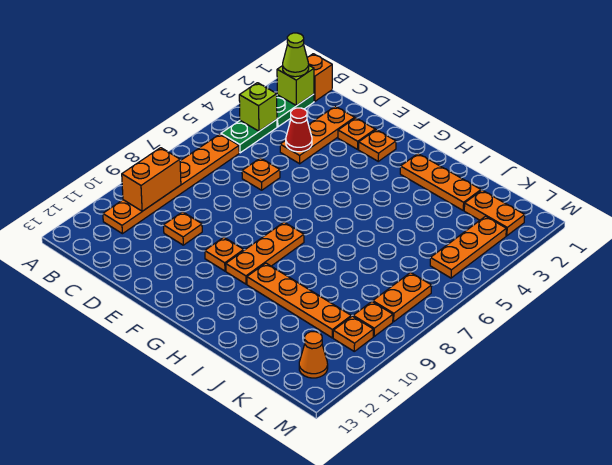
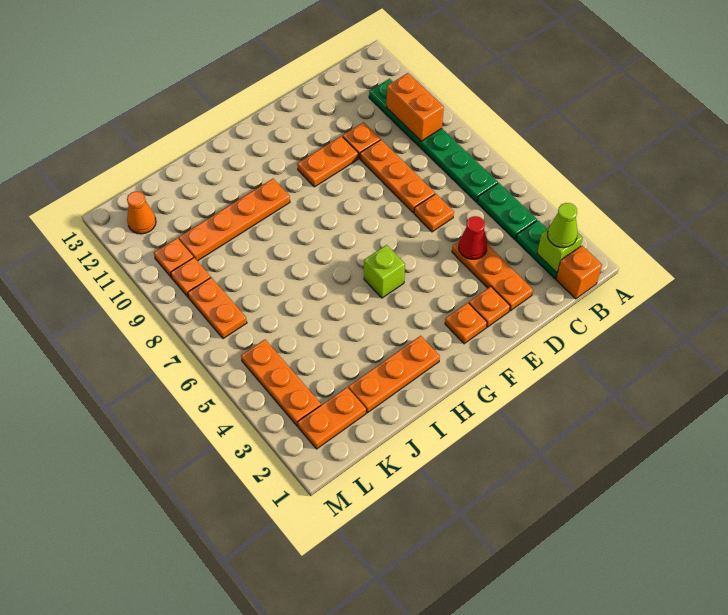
lime brick B4 level 2 -> lime brick G5 level 1
orange plate B6:B11 level 1 -> green plate B6:B11 level 1
orange plate F10 level 1 -> orange plate E10:F10 level 1
orange plate G8:G10 level 1 -> orange plate D7:D9 level 1

